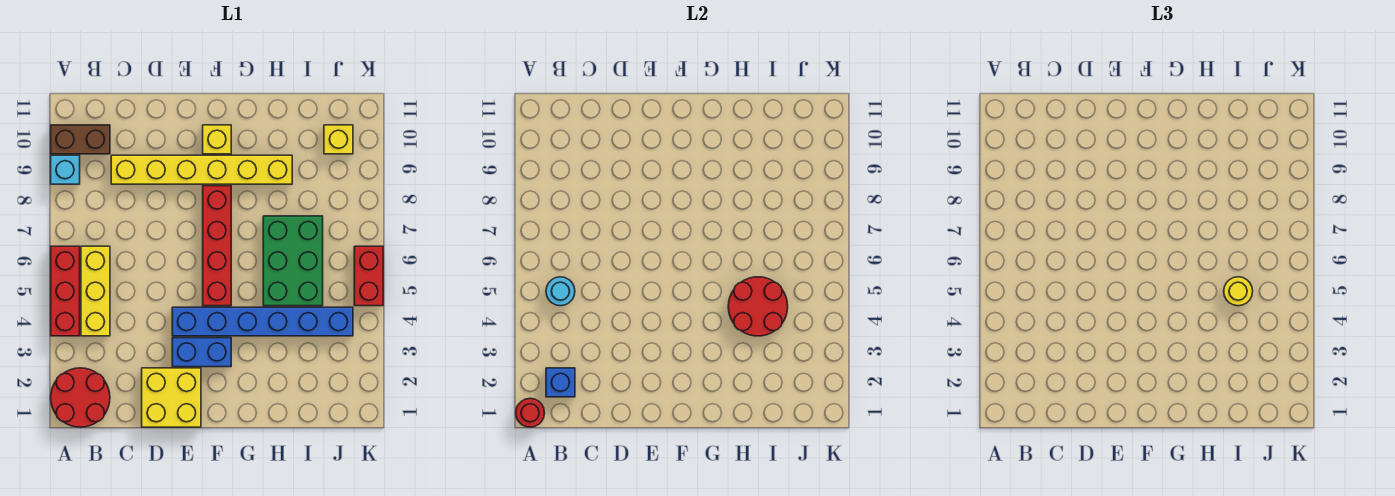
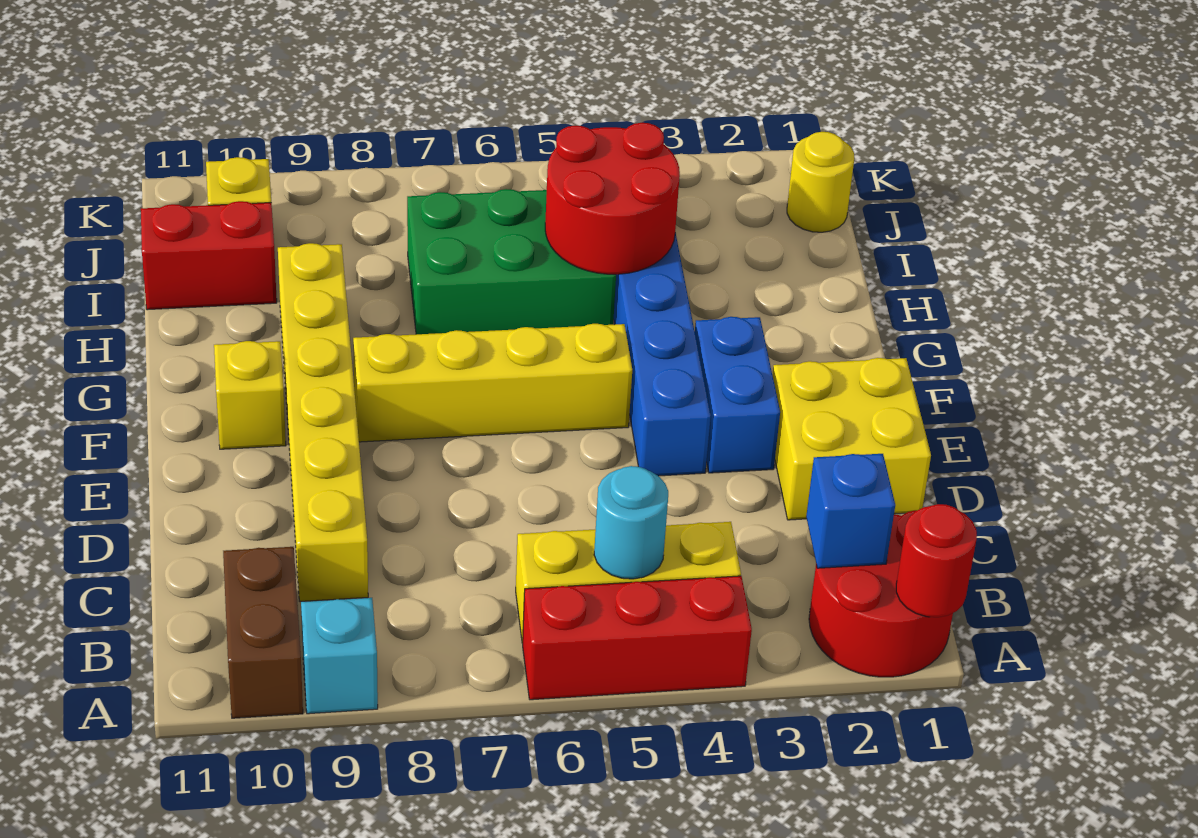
red brick F5:F8 level 1 -> yellow brick F5:F8 level 1
yellow round brick I5 level 3 -> yellow round brick J1 level 1
red brick K5:K6 level 1 -> red brick I10:I11 level 1

